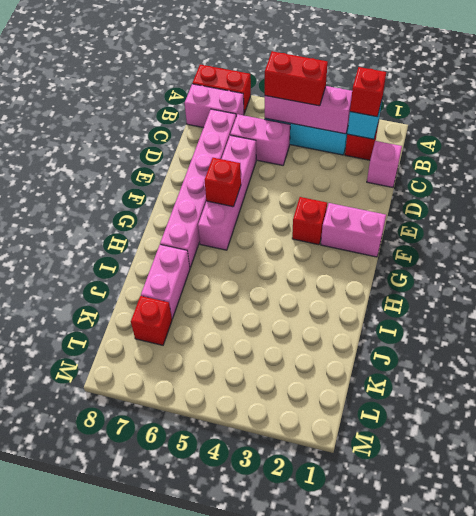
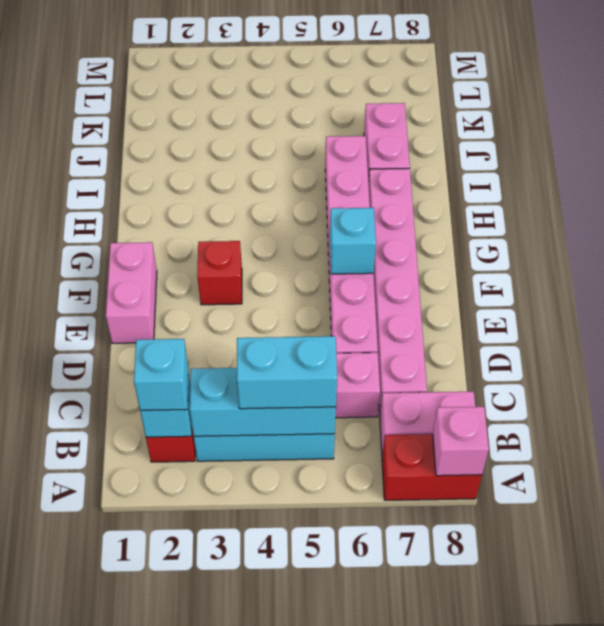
red brick B2 level 3 -> cyan brick B2 level 3
pink brick B3:B5 level 2 -> cyan brick B3:B5 level 2
red brick B4:B5 level 3 -> cyan brick B4:B5 level 3
pink brick C1 level 1 -> pink brick A8 level 2
pink brick D6:G6 level 1 -> pink brick D6:I6 level 1
pink brick F1:F2 level 1 -> pink brick E1:F1 level 1
red brick F6 level 2 -> cyan brick F6 level 2
red brick K7 level 1 -> none

